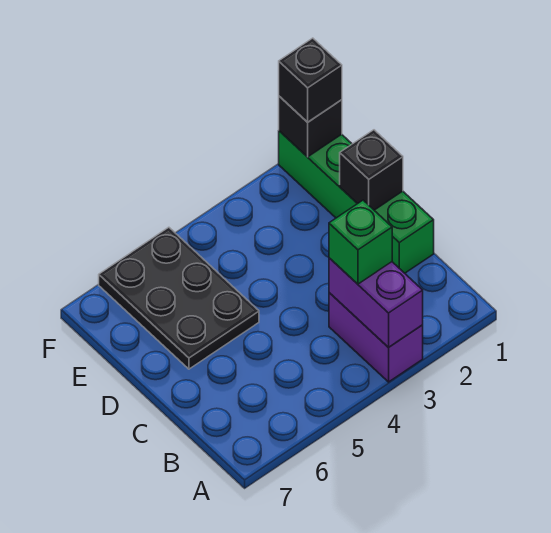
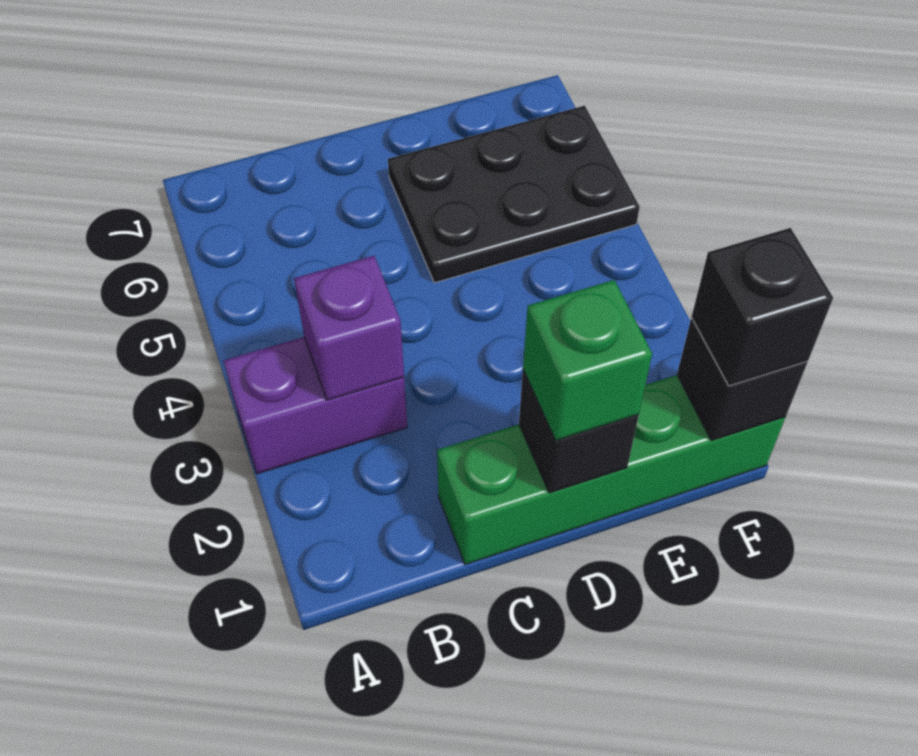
purple brick A3:B3 level 2 -> purple brick B3 level 2
green brick B3 level 3 -> green brick D1 level 3

